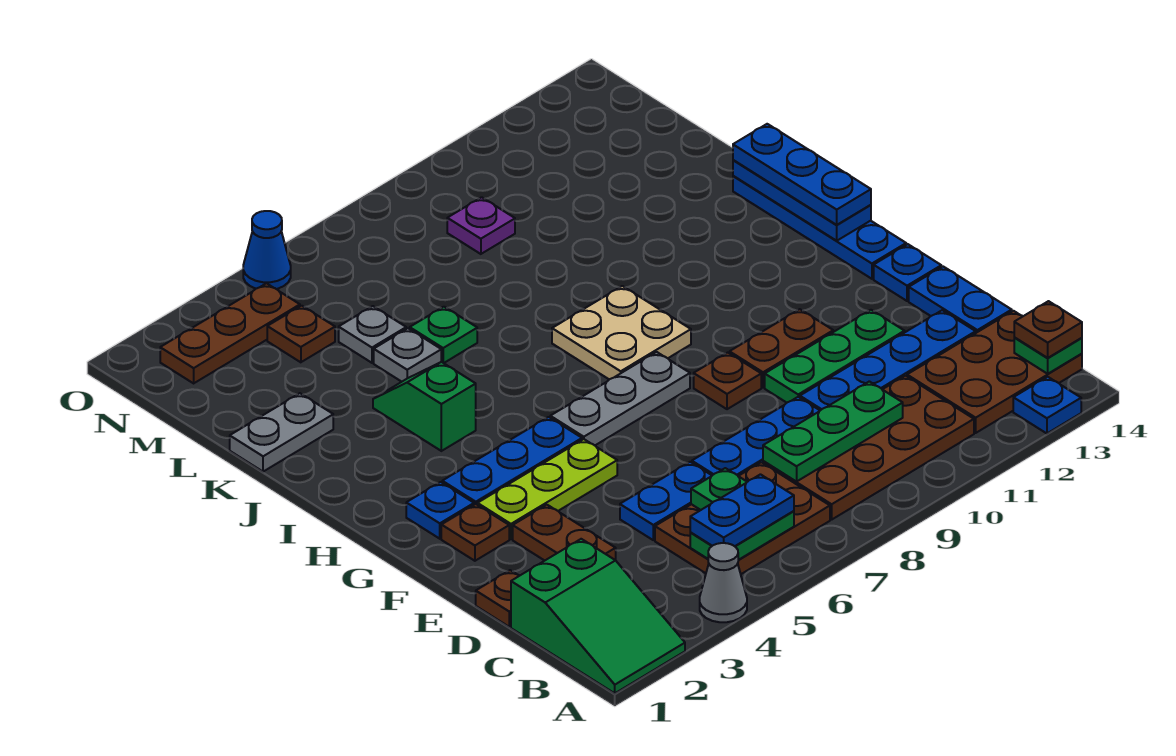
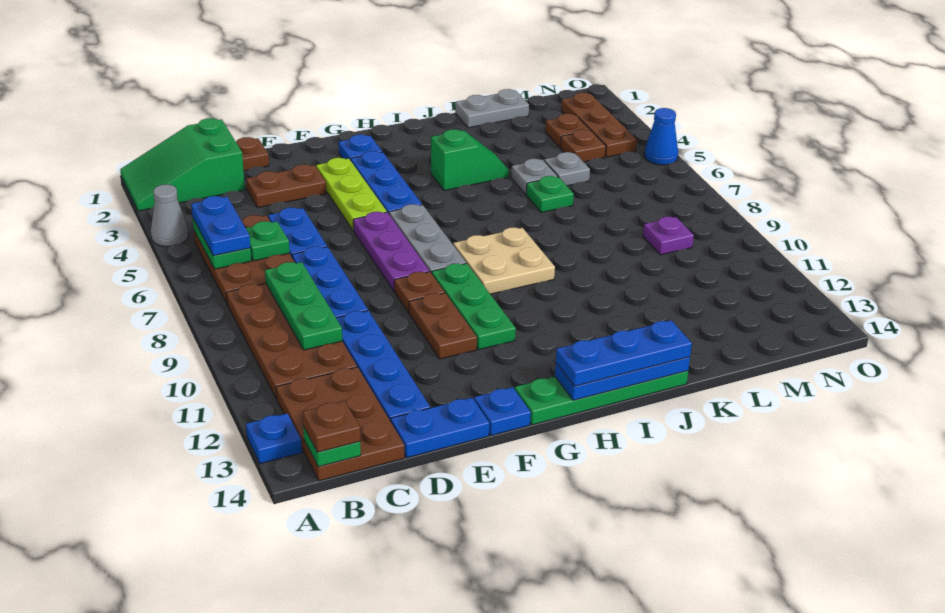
green plate E10:E12 level 1 -> green plate G9:G11 level 1
brown plate F2 level 1 -> brown plate M3 level 1
none -> purple plate F6:F8 level 1
blue plate G14:J14 level 1 -> green plate G14:J14 level 1
grey plate K1:K2 level 1 -> grey plate K1:L1 level 1

